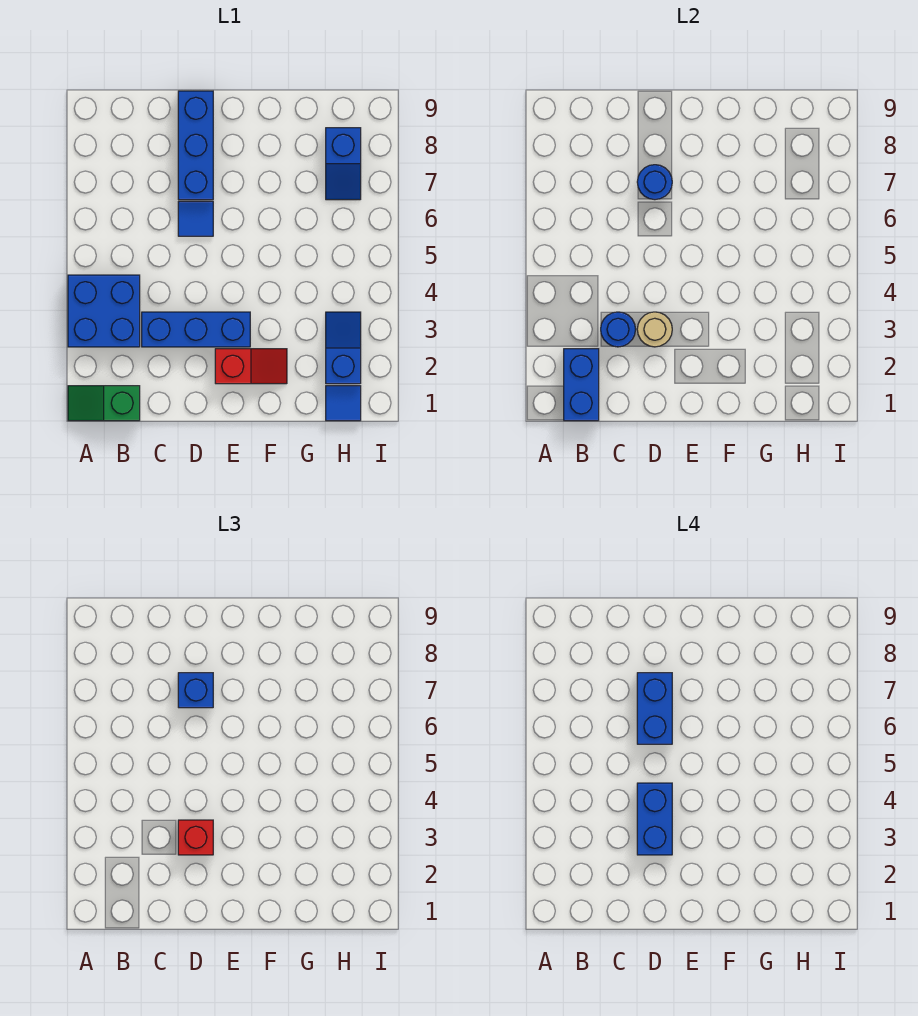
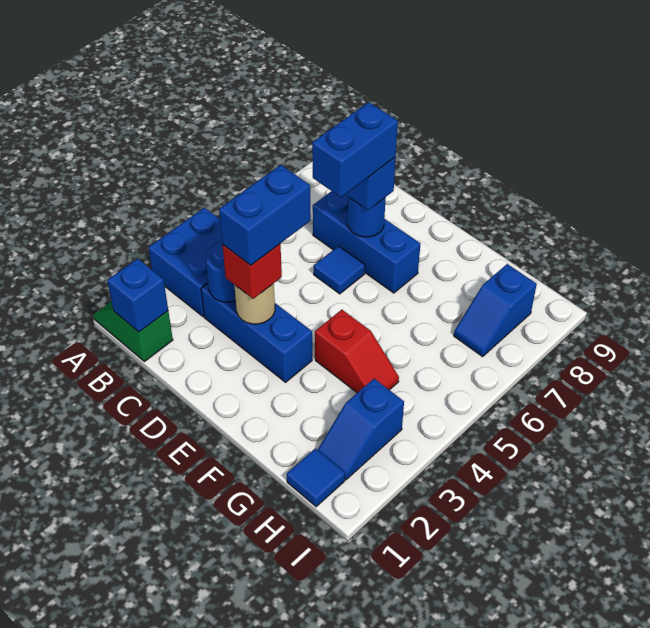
blue brick B1:B2 level 2 -> blue brick B1 level 2
blue brick D7:D9 level 1 -> blue brick C7:E7 level 1
red slope E2:F2 level 1 top E -> red slope F4:G4 level 1 top F
blue slope H2:H3 level 1 top 2 -> blue slope H2:H3 level 1 top 3

